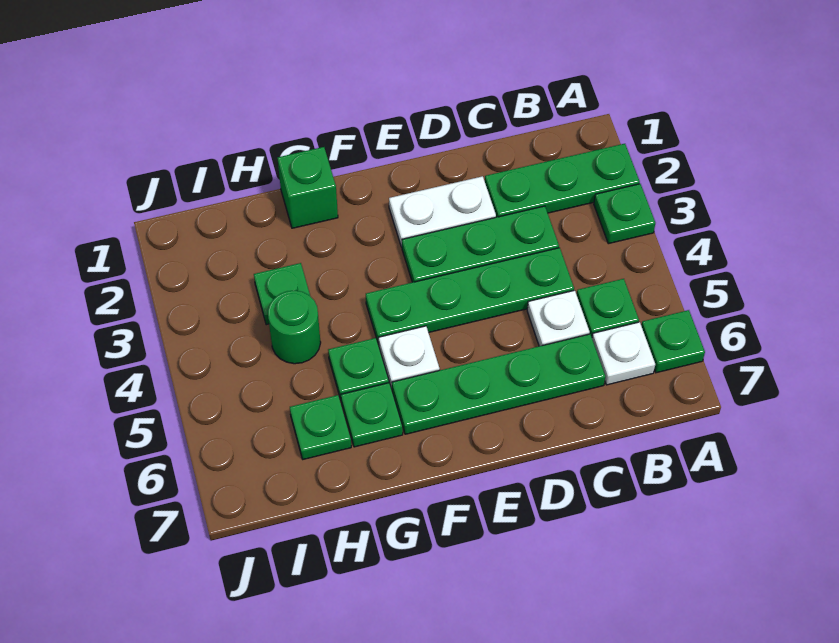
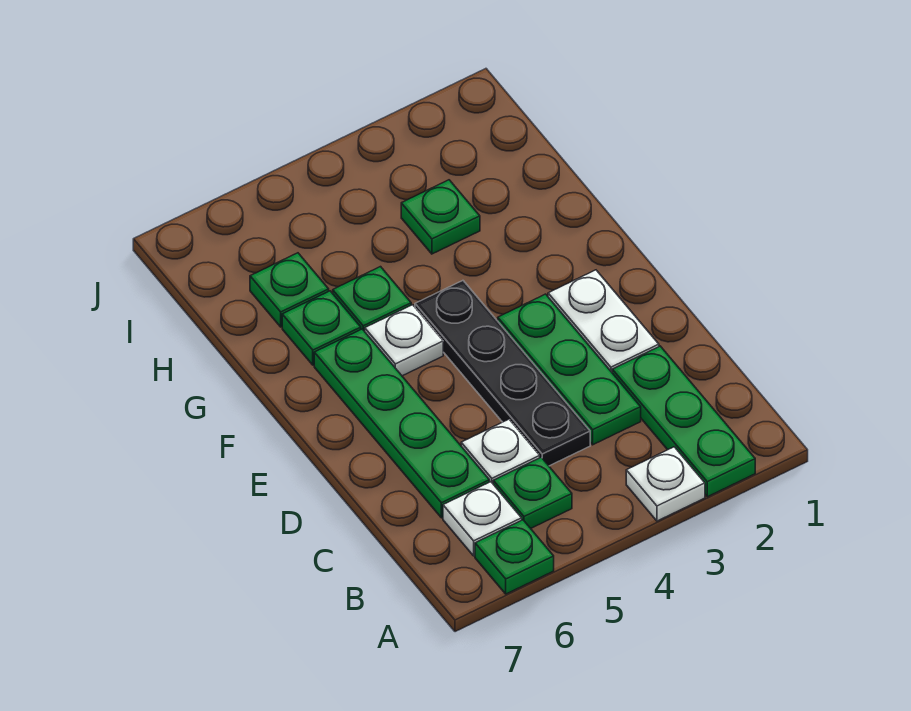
green plate A3 level 1 -> white plate A3 level 1
green plate C4:F4 level 1 -> black plate C4:F4 level 1
green brick G1 level 1 -> none
green round brick H4 level 1 -> none

